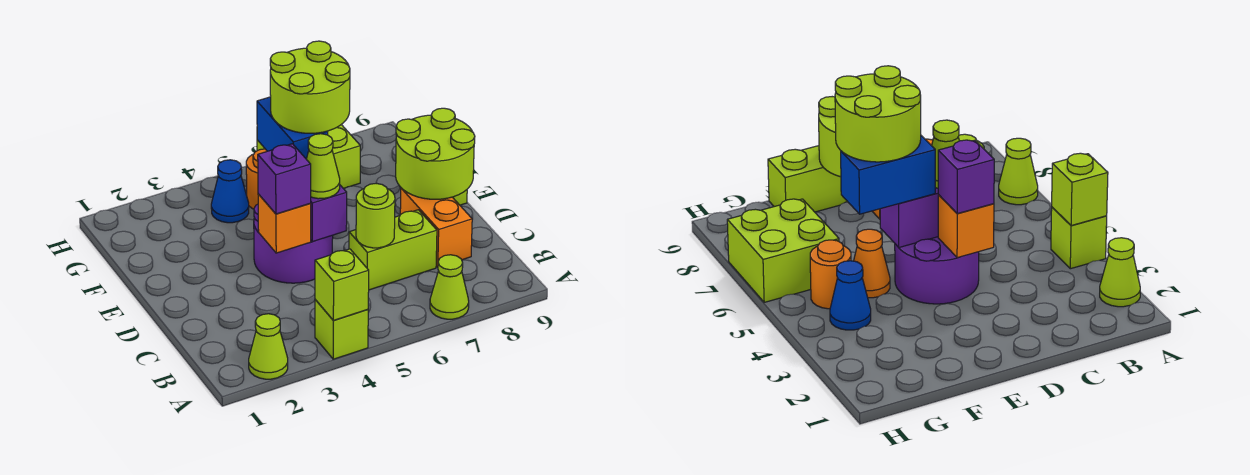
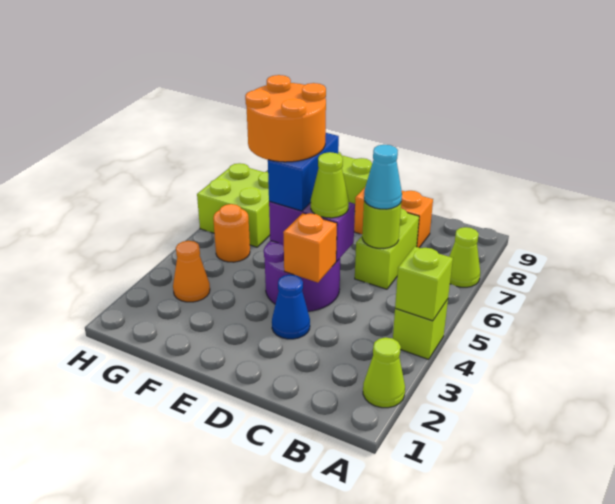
none -> cyan cone C6 level 3
purple brick D4 level 3 -> none
lime round brick D8:E9 level 2 -> none
blue brick E5:F5 level 3 -> blue brick E5:E6 level 3
lime round brick E5:F6 level 4 -> orange round brick E5:F6 level 4
orange cone F5 level 1 -> orange cone G3 level 1
blue cone G4 level 1 -> blue cone D3 level 1

